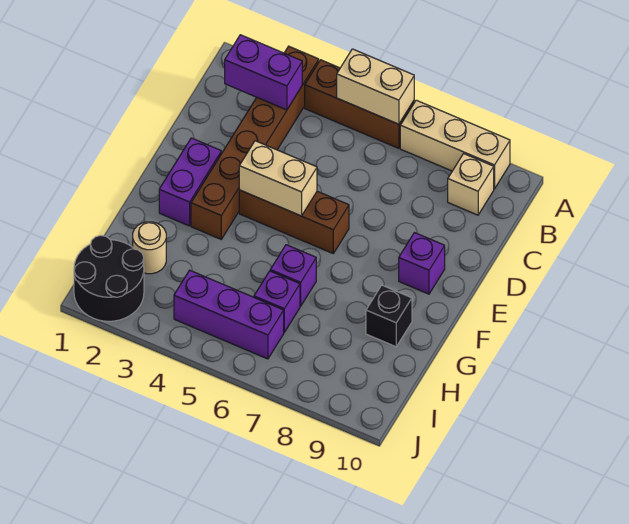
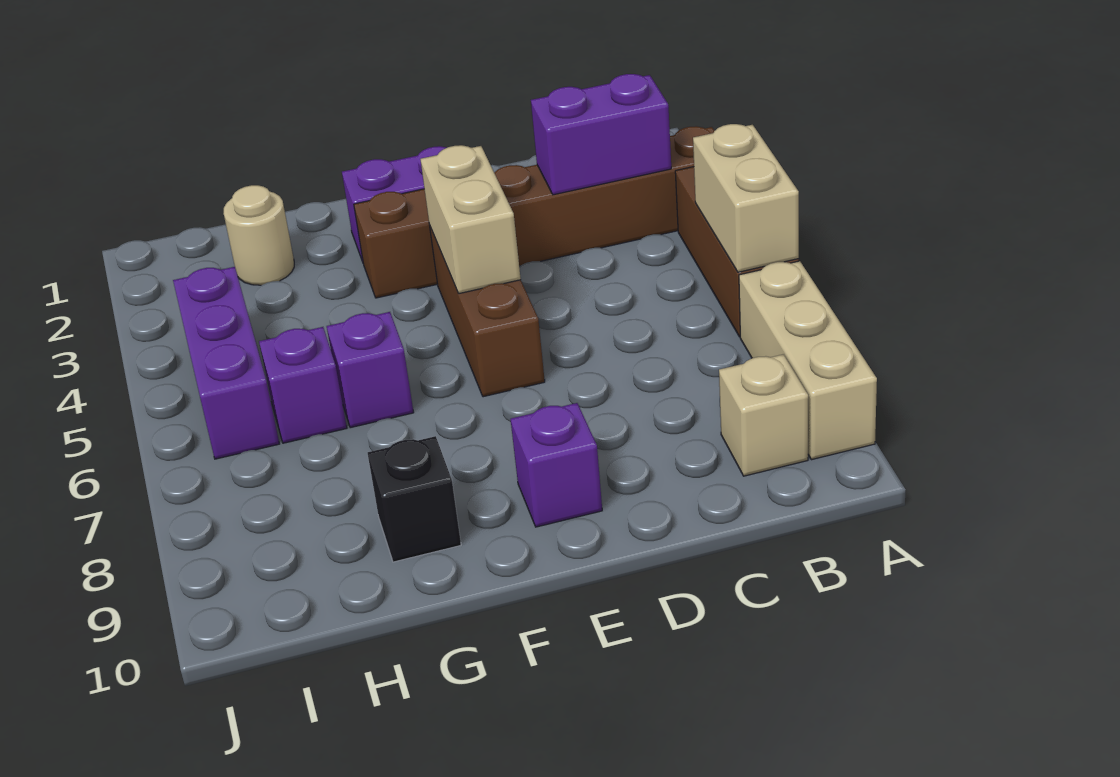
purple brick B2:B3 level 2 -> purple brick B3:C3 level 2
black round brick I1:J2 level 1 -> none

